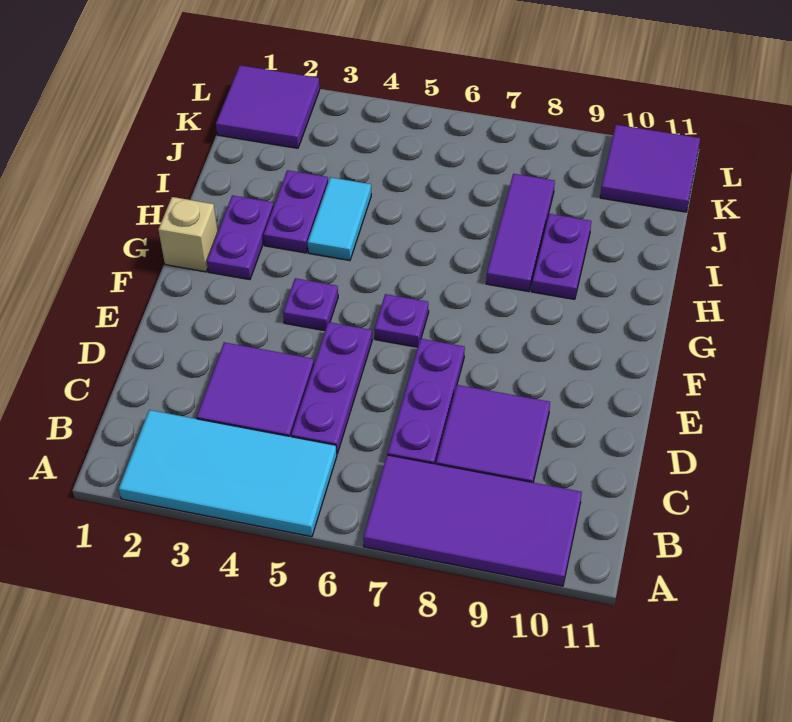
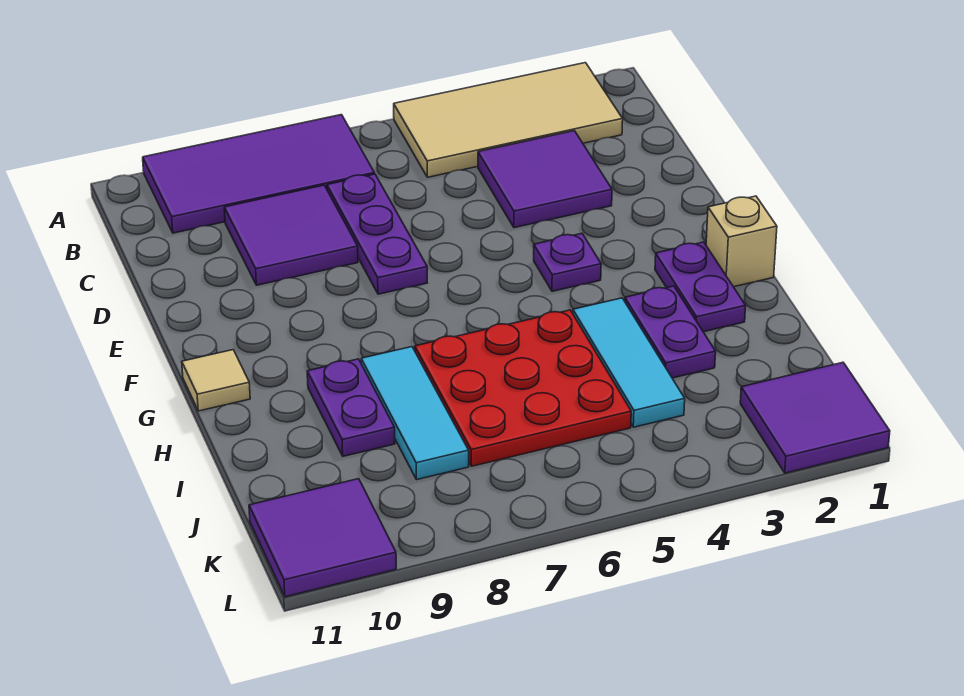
cyan tile A2:B5 level 1 -> tan tile A2:B5 level 1
purple plate C5:E5 level 1 -> none
purple plate F6 level 1 -> none
none -> tan tile G11 level 1
cyan tile H4:I4 level 1 -> cyan tile H4:J4 level 1
none -> red plate H5:J7 level 1
purple tile H8:J8 level 1 -> cyan tile H8:J8 level 1

